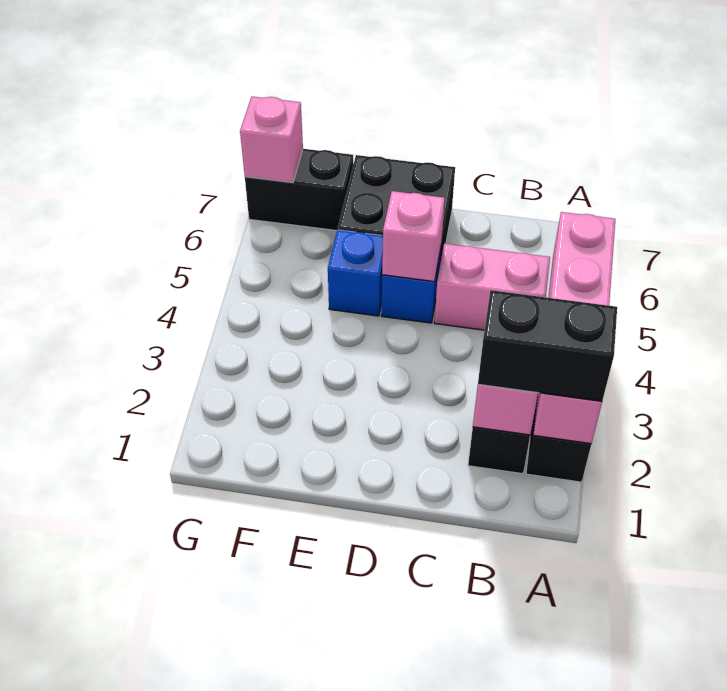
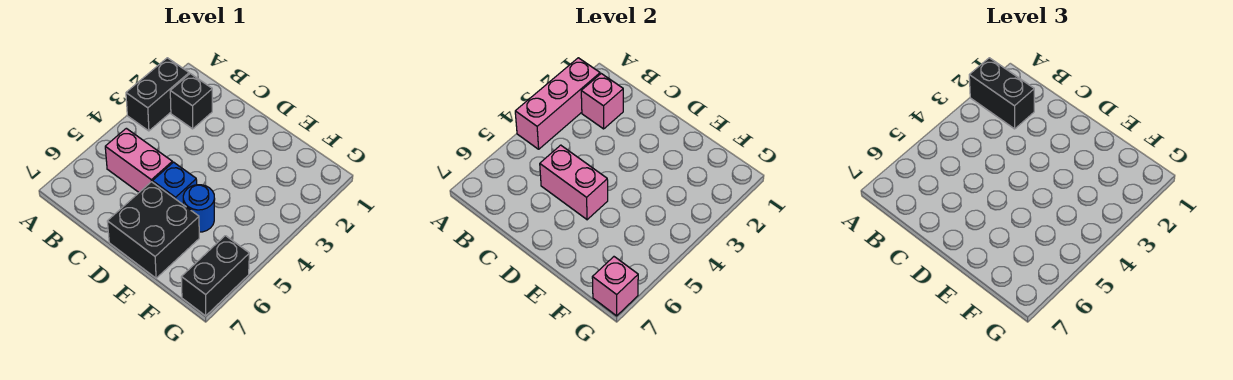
pink brick A2:A5 level 2 -> pink brick A2:A4 level 2
pink brick D5 level 2 -> pink brick C5:D5 level 2
blue brick E5 level 1 -> blue round brick E5 level 1
black brick F7:G7 level 1 -> black brick G6:G7 level 1

